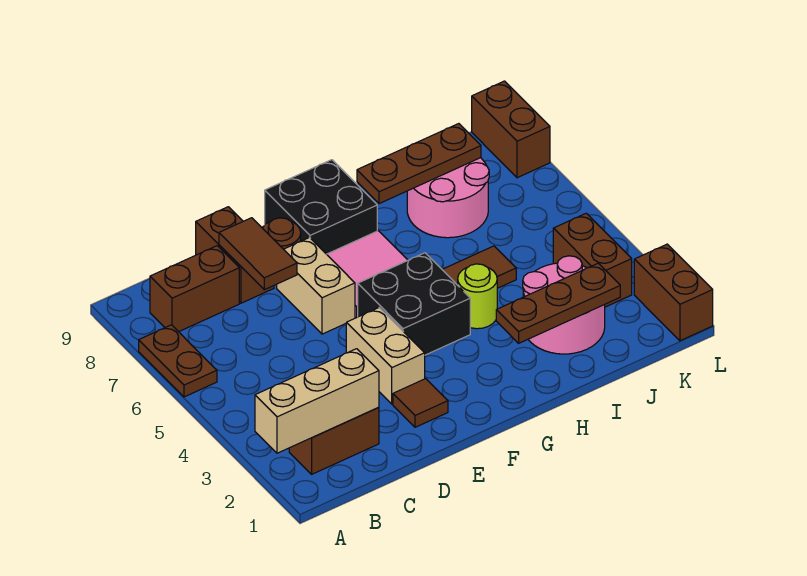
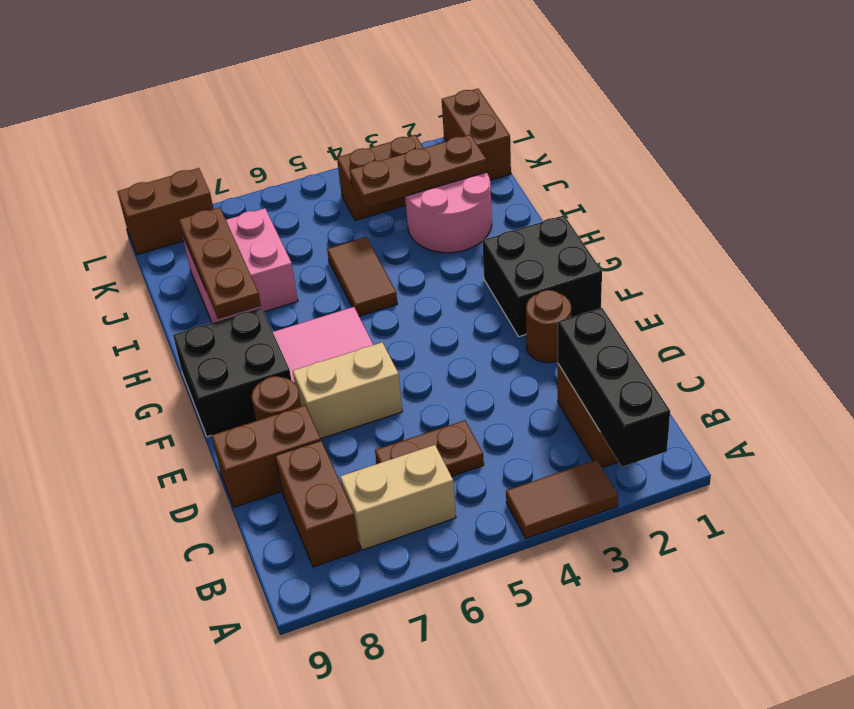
tan brick A2:C2 level 2 -> black brick A2:C2 level 2
brown plate A6:A7 level 1 -> brown plate C5:C6 level 1
brown tile D7:D8 level 2 -> brown tile A3:A4 level 1
brown tile E2 level 1 -> brown round brick E2 level 1
tan brick E3:E4 level 1 -> tan brick B6:B7 level 1
black brick F4:G5 level 1 -> black brick F1:G2 level 1
brown plate H2:J2 level 2 -> brown plate J2:J4 level 2
lime round brick H4 level 1 -> none
pink round brick I7:J8 level 1 -> pink brick I7:J8 level 1
brown brick L1:L2 level 1 -> brown brick K1:L1 level 1

